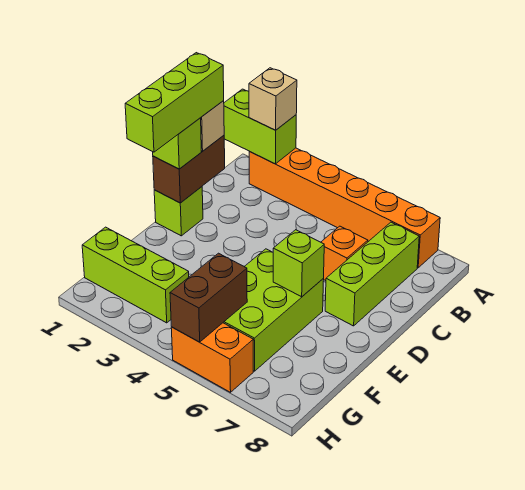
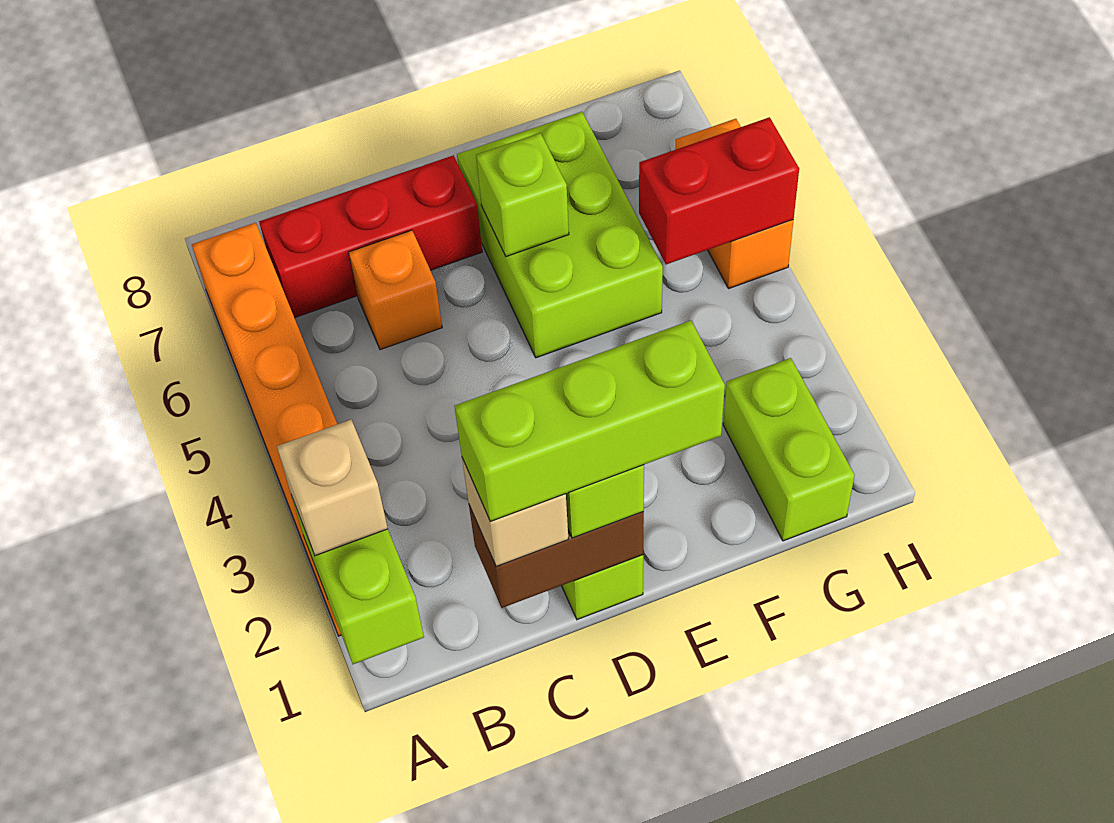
lime brick B7:D7 level 1 -> red brick B7:D7 level 1
lime brick E5:G6 level 1 -> lime brick E5:F7 level 1
lime brick G1:G3 level 1 -> lime brick G1:G2 level 1
brown brick G5:H5 level 2 -> red brick G5:H5 level 2

